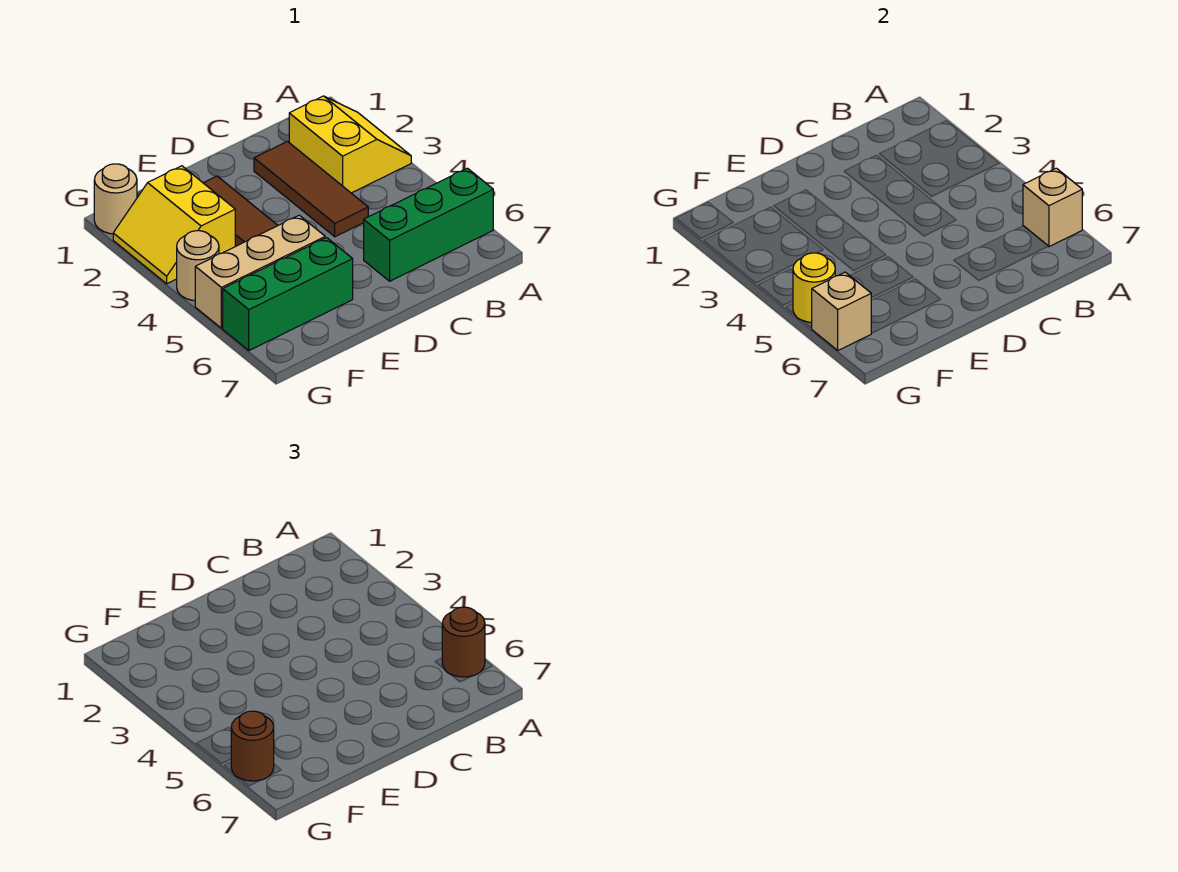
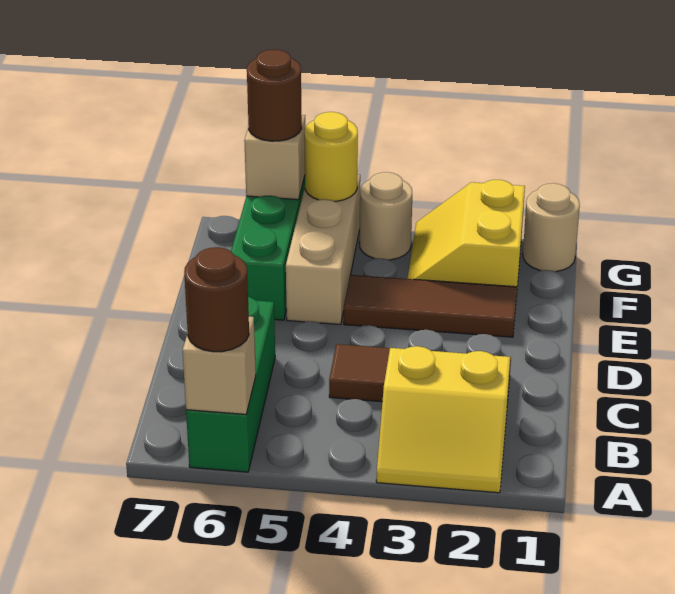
yellow slope F2:G3 level 1 top F -> yellow slope F2:G3 level 1 top 2

